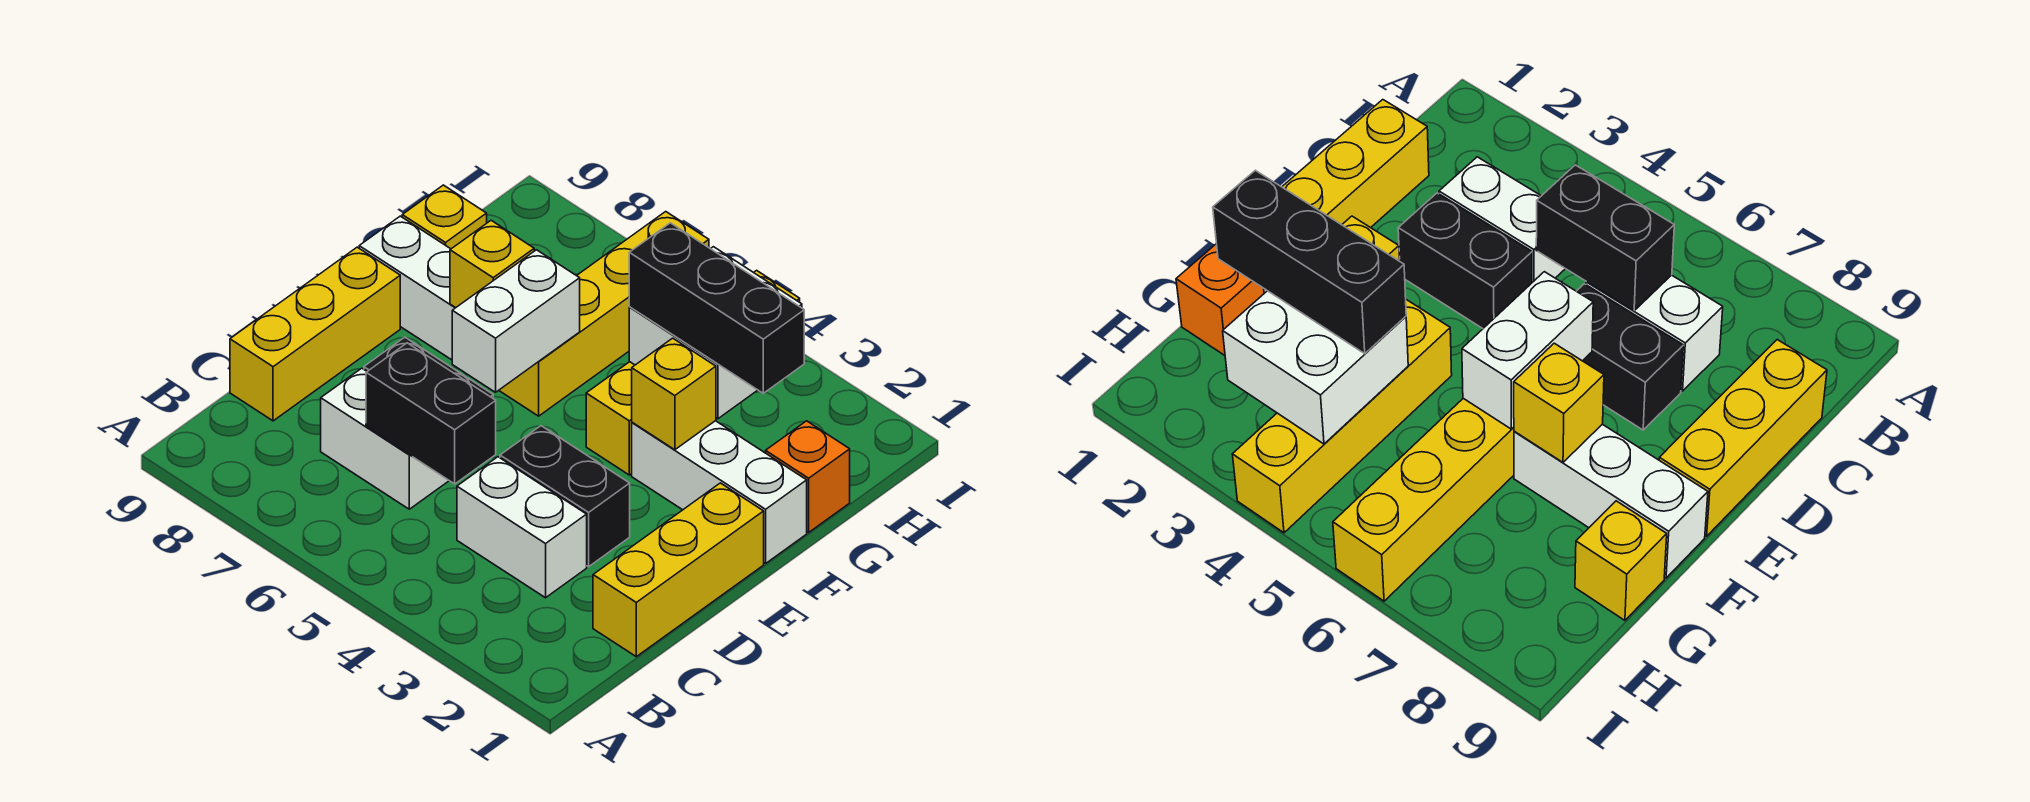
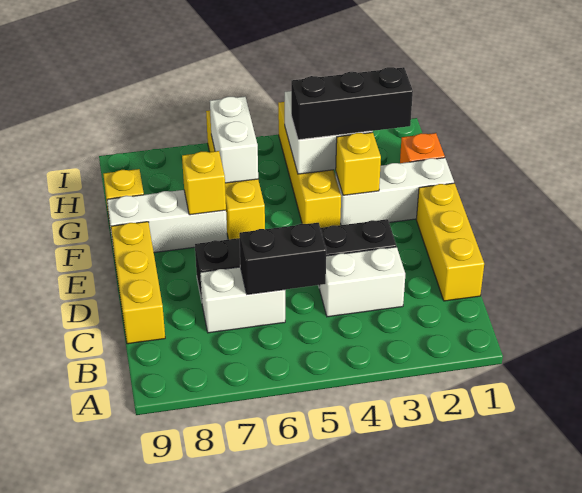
white brick E6:F6 level 2 -> white brick G6:H6 level 2

